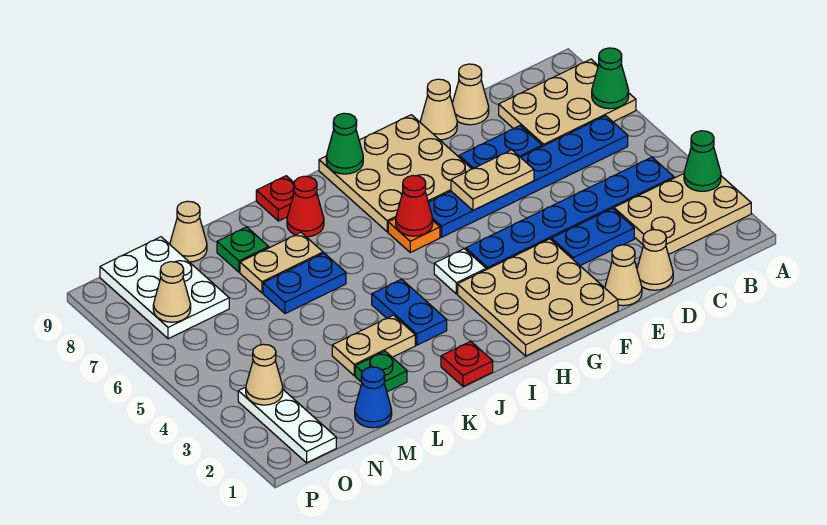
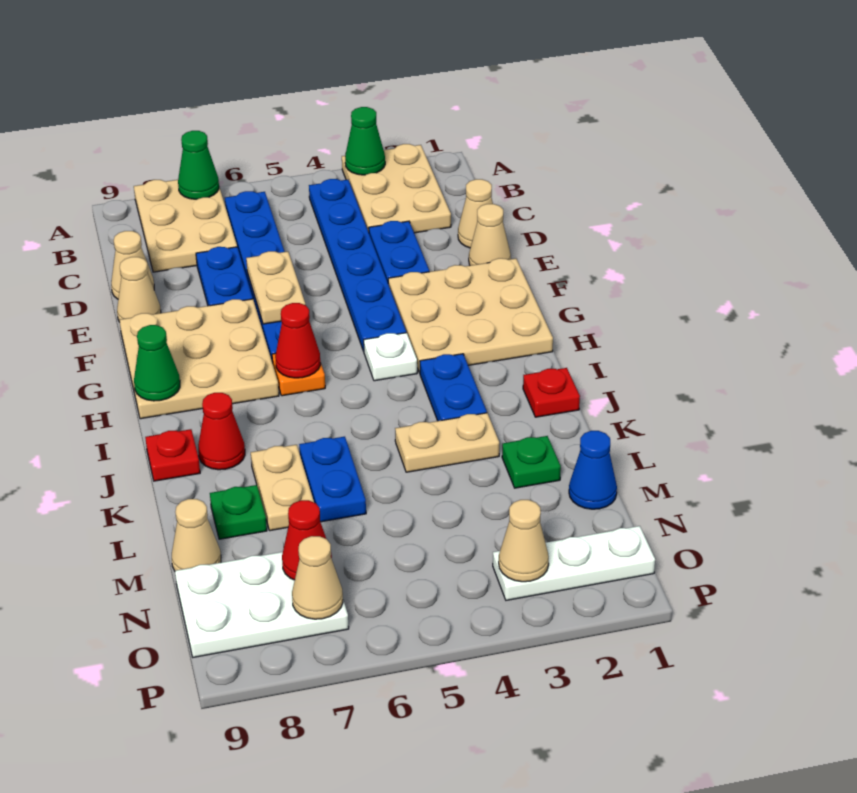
blue plate J3:J4 level 1 -> blue plate I3:J3 level 1
tan plate K3:L3 level 1 -> tan plate K3:K4 level 1
none -> red cone N7 level 2

